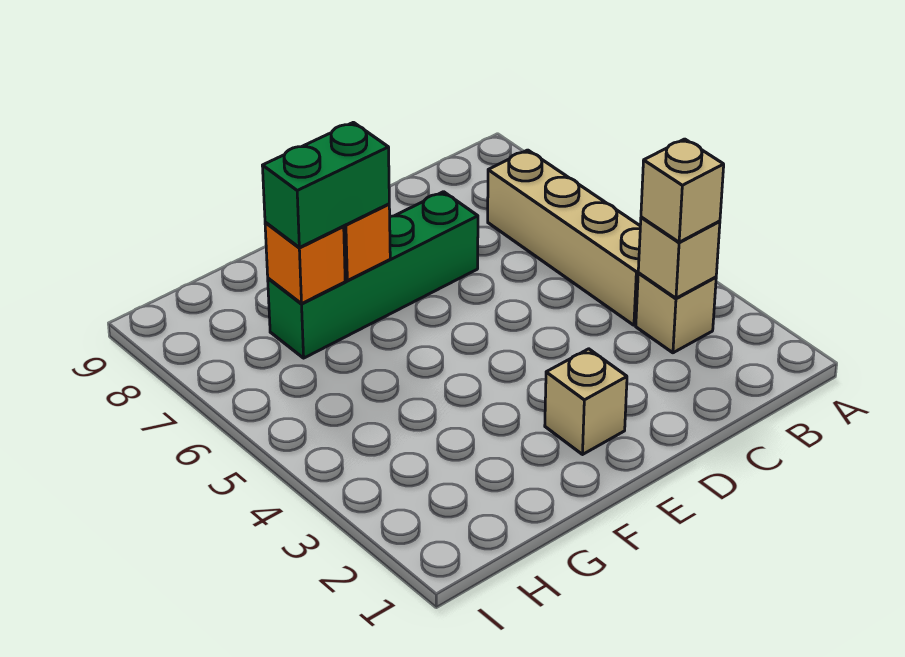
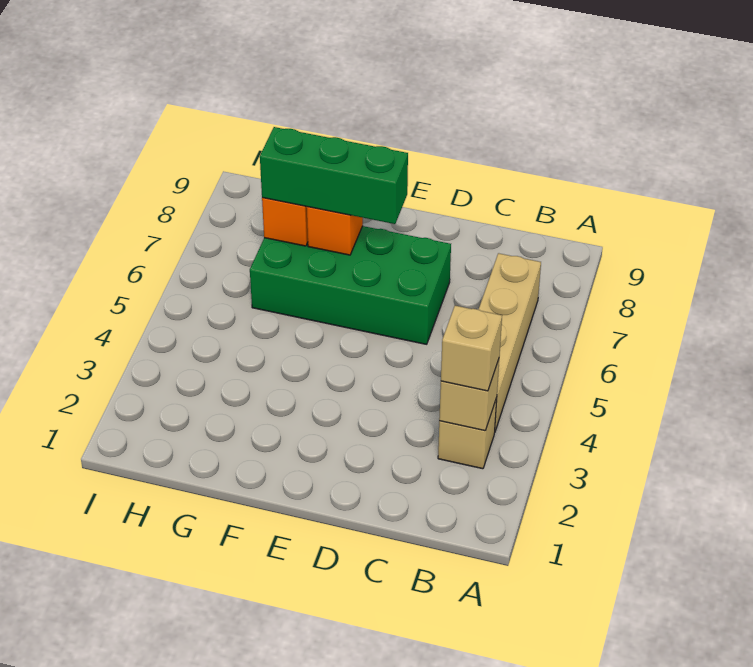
green brick D7:G7 level 1 -> green brick D6:G7 level 1
tan brick E2 level 1 -> none
green brick F7:G7 level 3 -> green brick E7:G7 level 3

